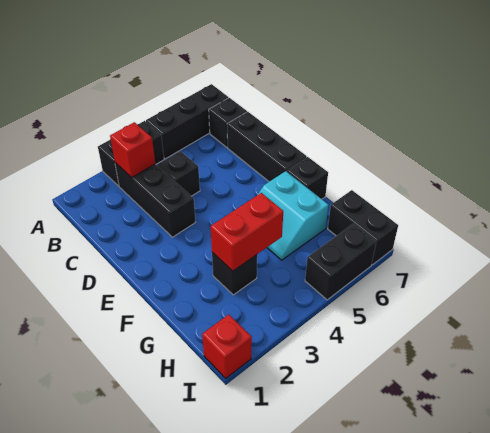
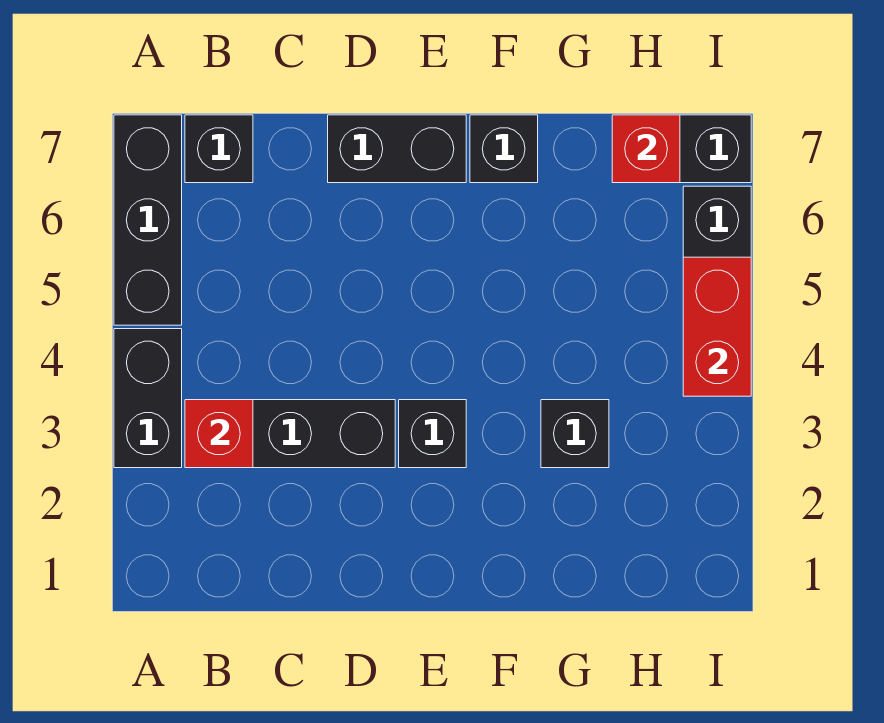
black brick C4 level 1 -> black brick E3 level 1
black brick C7:E7 level 1 -> black brick D7:E7 level 1
cyan slope F5:G6 level 1 top 6 -> none
red brick G3:G4 level 2 -> red brick I4:I5 level 2
red brick I1 level 1 -> red brick H7 level 2

